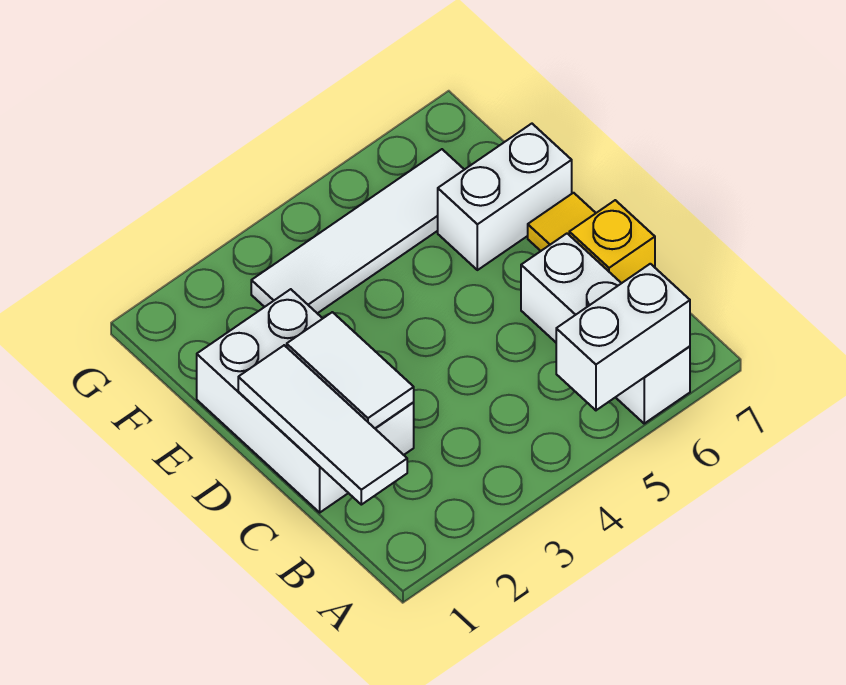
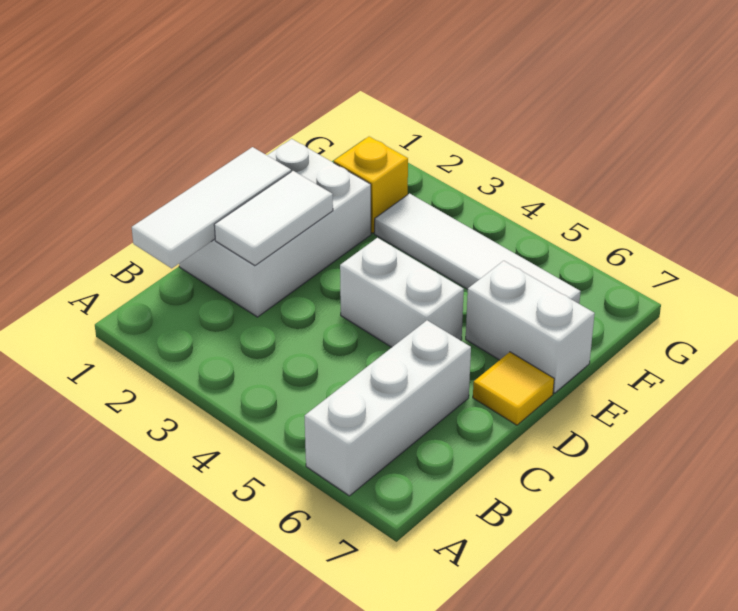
white brick A5:A6 level 2 -> white brick D4:D5 level 1
yellow brick C7 level 1 -> yellow brick F2 level 1

